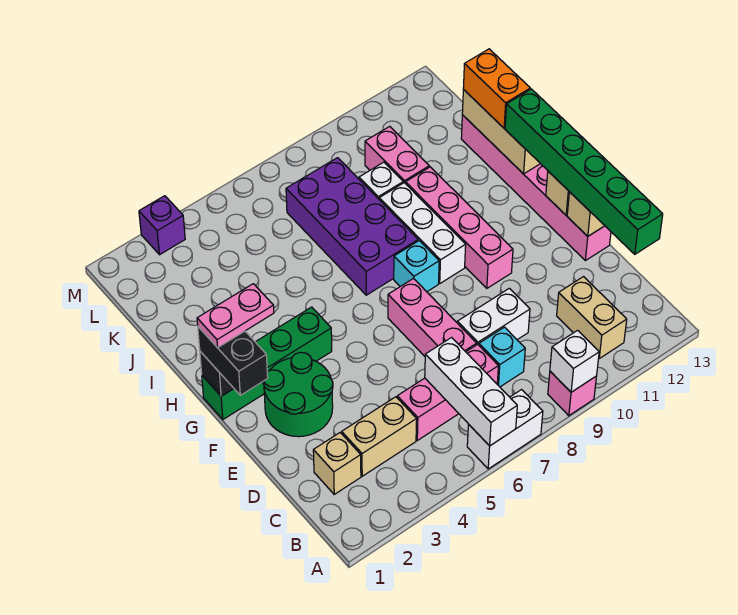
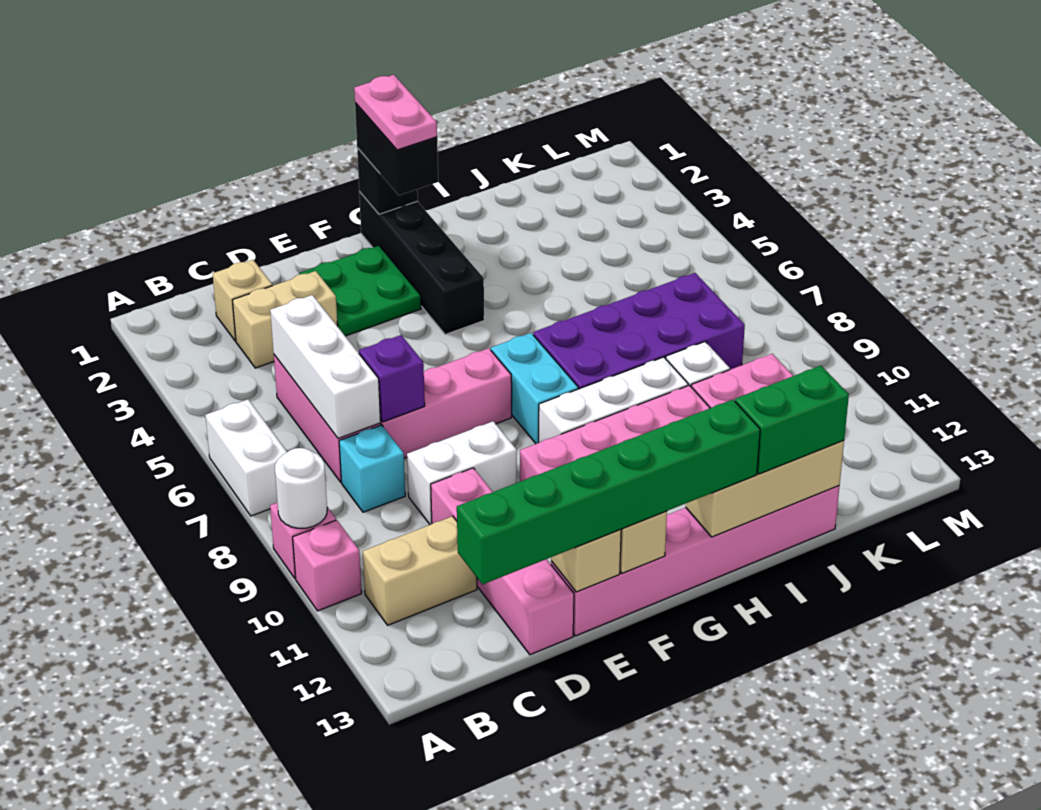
white brick A6:C6 level 2 -> white brick C5:C7 level 2
white brick A9 level 2 -> white round brick A9 level 2
none -> pink brick A10 level 1
tan brick C3:C4 level 1 -> tan brick C3:D3 level 1
white brick D8:D9 level 1 -> white brick D9:E9 level 1
none -> pink brick D10:D13 level 1
green round brick E2:F3 level 1 -> green plate E2:F3 level 1
black brick F1:G1 level 3 -> black brick G1:G2 level 3
green brick G1:G4 level 1 -> black brick G1:G4 level 1
cyan brick G8 level 1 -> cyan brick G7:G8 level 1
orange brick I13:J13 level 3 -> green brick I13:J13 level 3
purple brick M3 level 1 -> purple brick D7 level 2

